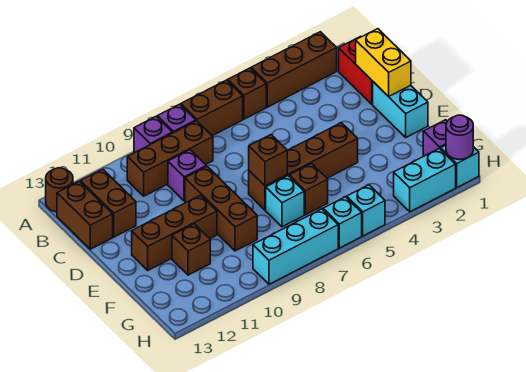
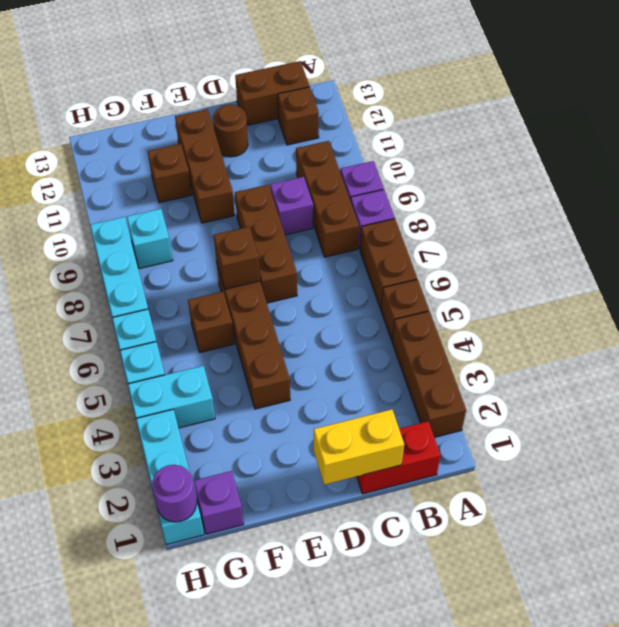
brown round brick A13 level 1 -> brown round brick D12 level 1
brown brick B12:C12 level 1 -> brown brick B12 level 1
cyan brick D1:E1 level 1 -> cyan brick G4:H4 level 1
brown brick D9:F9 level 1 -> brown brick D7:D9 level 1
cyan brick F7 level 1 -> cyan brick G9 level 1

